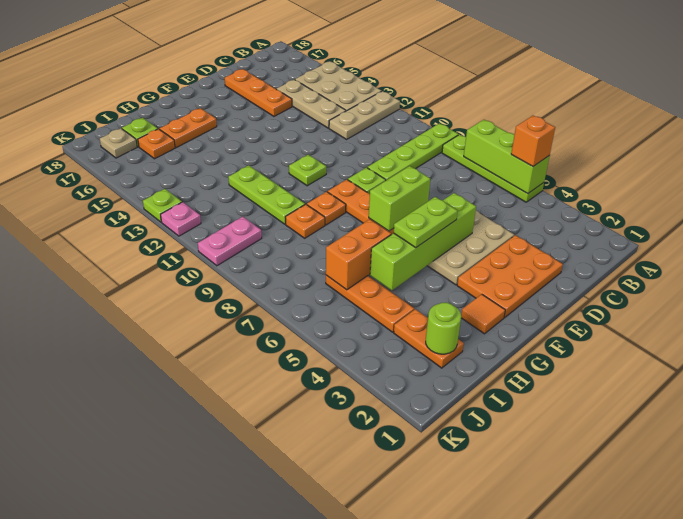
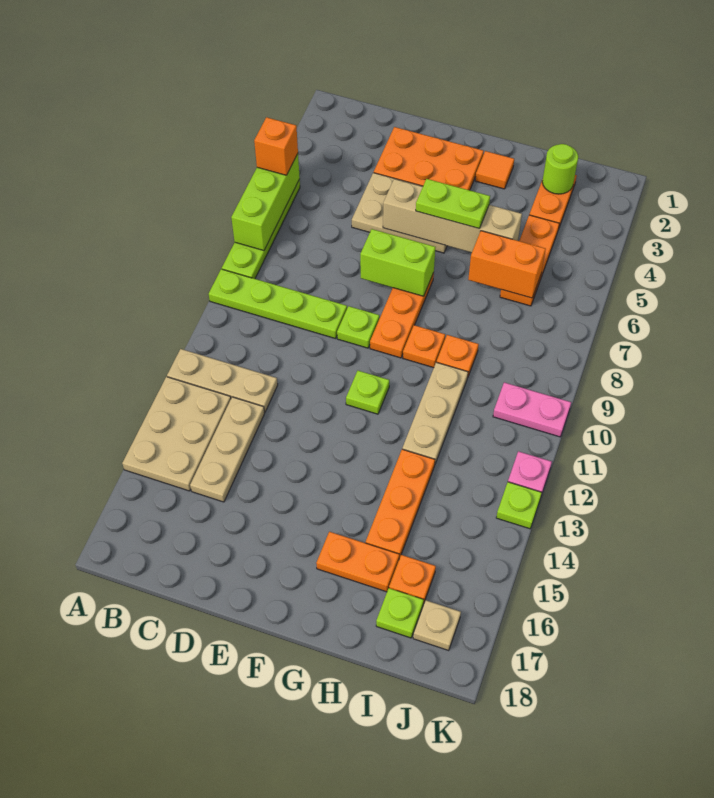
orange plate D15:D17 level 1 -> orange plate H13:H15 level 1
lime brick E5:H5 level 2 -> tan brick E5:H5 level 2
lime plate H10:H12 level 1 -> tan plate H10:H12 level 1

